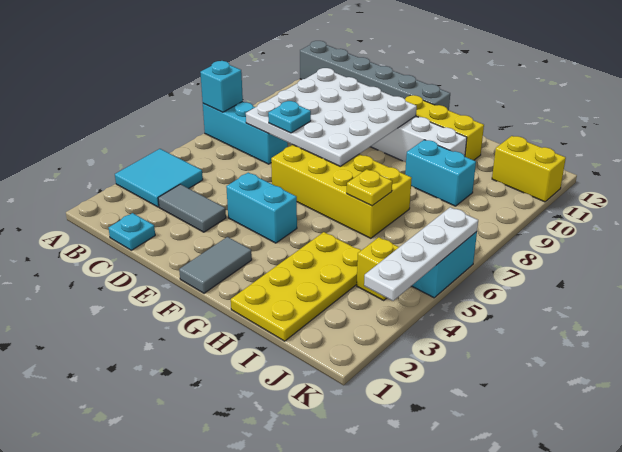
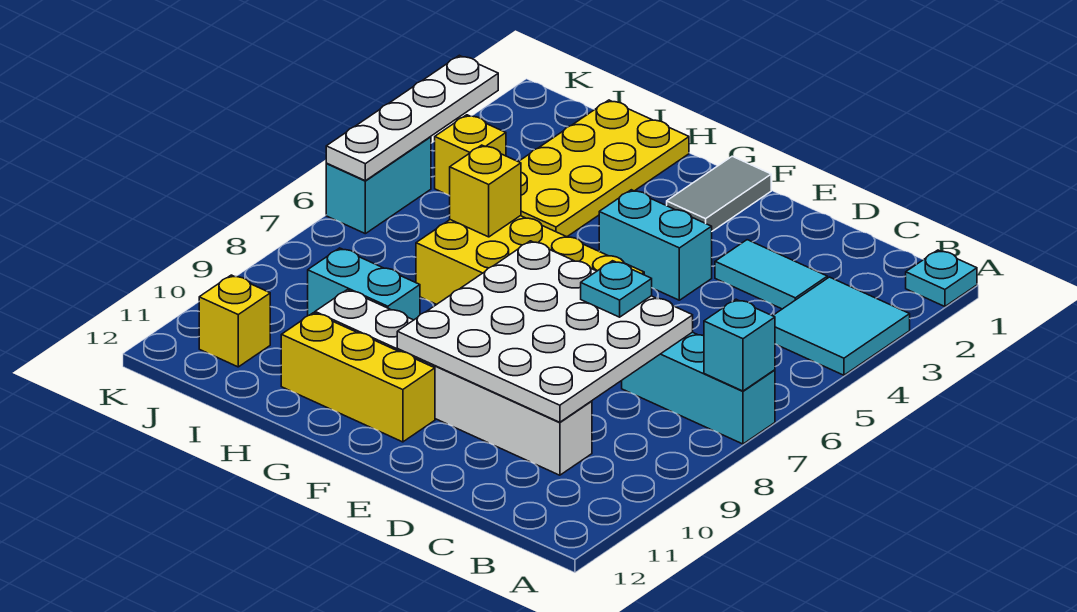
grey brick A12:F12 level 1 -> none
cyan plate C1 level 1 -> cyan plate A1 level 1
grey tile C3:D3 level 1 -> cyan tile C3:D3 level 1
yellow plate H6 level 2 -> yellow brick H6 level 2
yellow brick J11:K11 level 1 -> yellow brick J11 level 1

